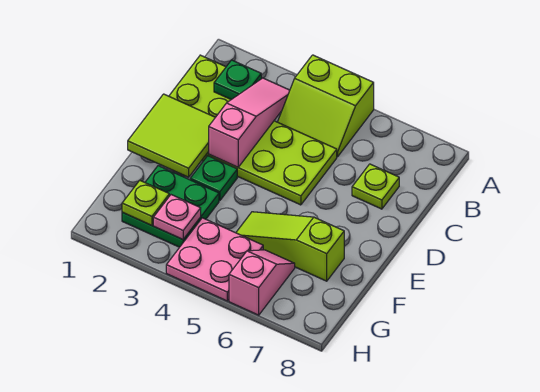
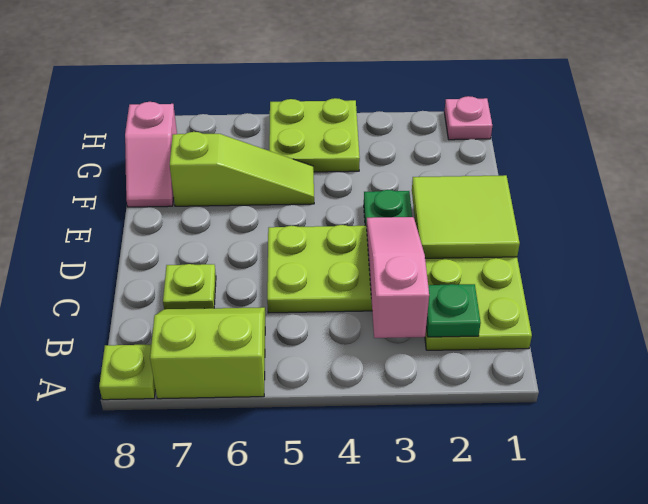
lime slope A4:B5 level 1 top A -> lime slope A6:B7 level 1 top A
pink slope B3:D3 level 2 top D -> pink slope B3:D3 level 2 top B
green plate F2:G3 level 1 -> none
lime plate G2 level 2 -> lime plate A8 level 1
pink plate G3 level 2 -> pink plate H1 level 1
pink plate G4:H5 level 1 -> lime plate G4:H5 level 1
pink slope G6:H6 level 1 top H -> pink slope F8:G8 level 1 top G

